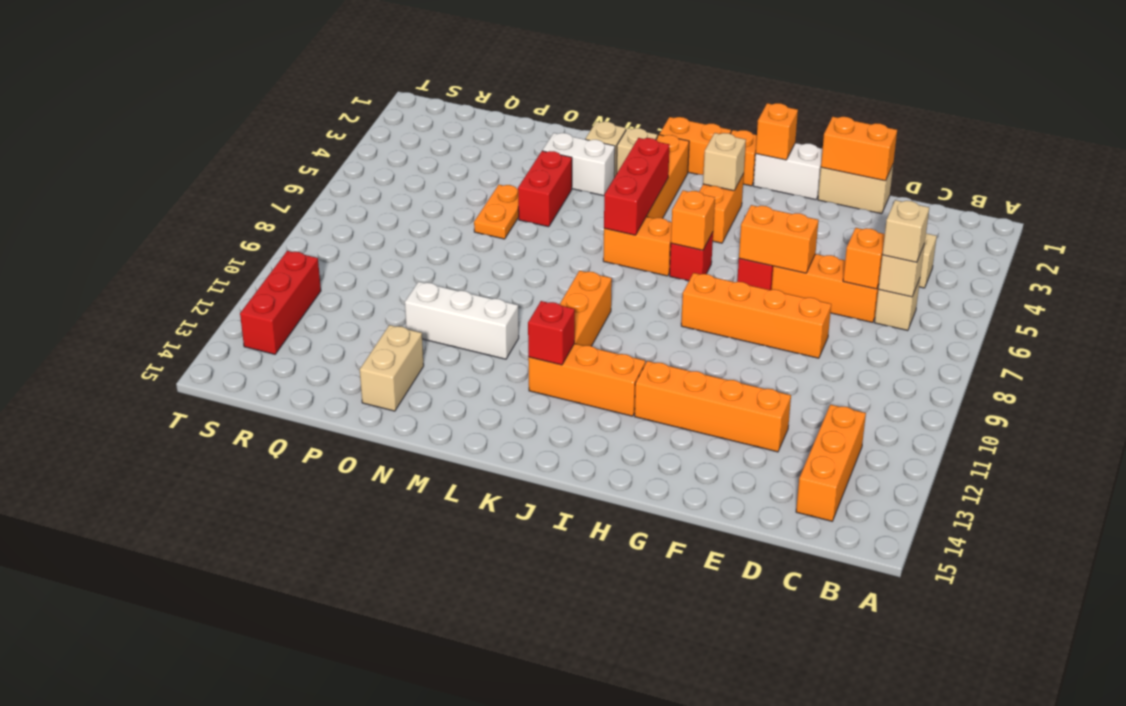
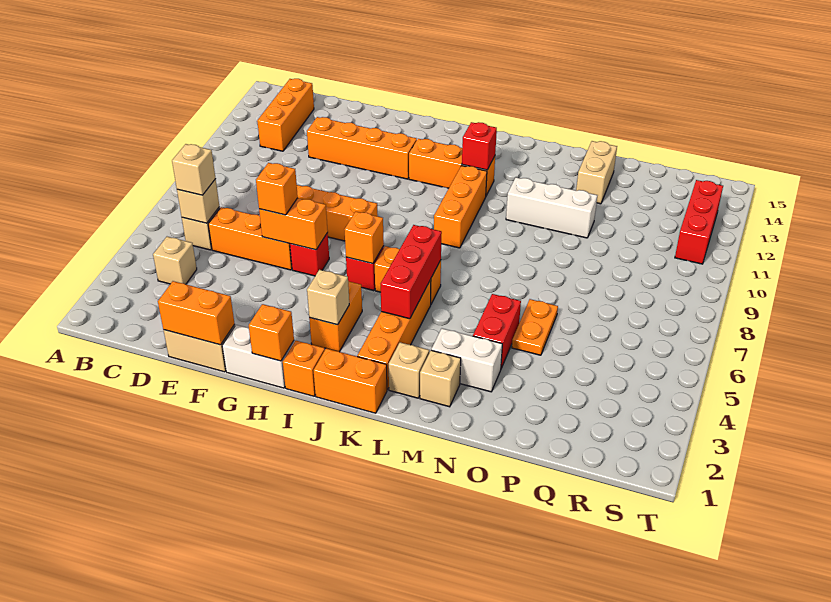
orange brick D6 level 2 -> orange brick F6 level 3

